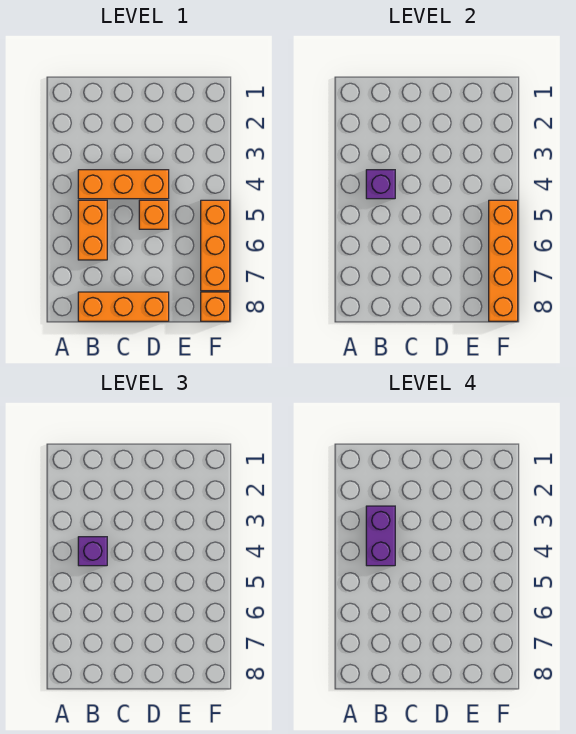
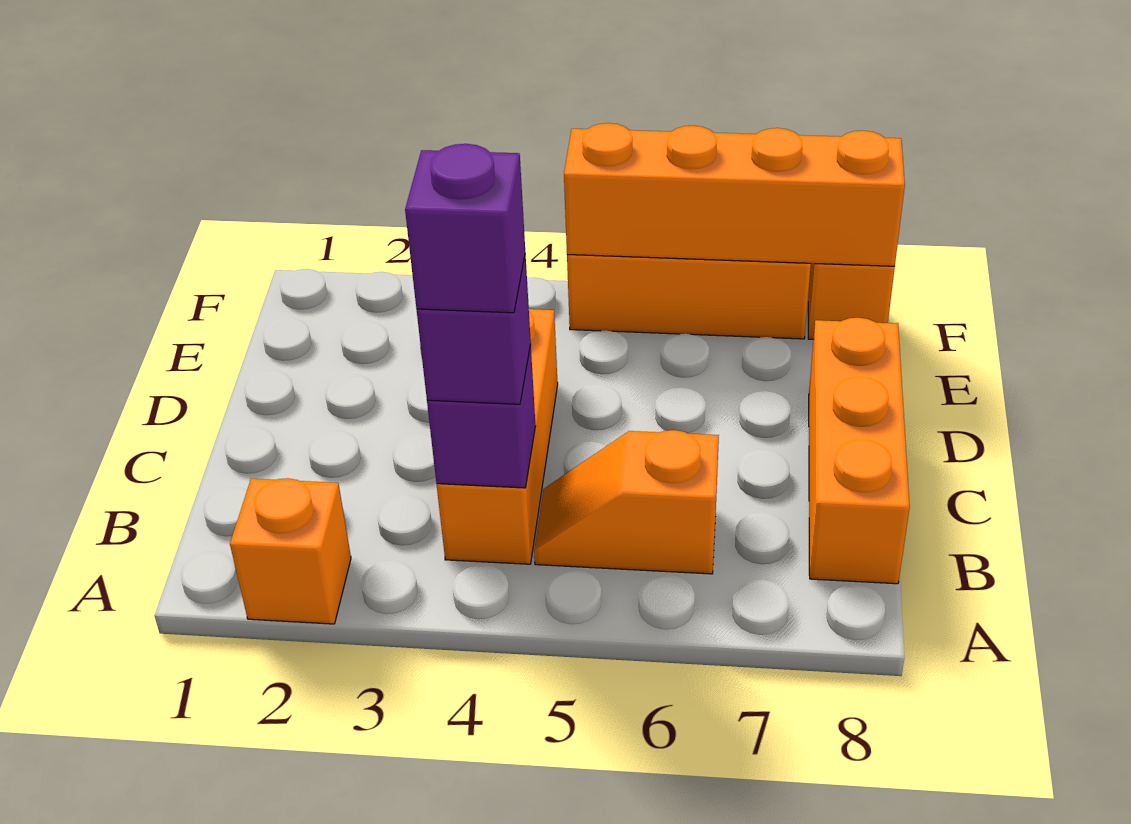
purple brick B3:B4 level 4 -> purple brick B4 level 4
orange brick B5:B6 level 1 -> orange slope B5:B6 level 1 top 6
orange brick D5 level 1 -> orange brick A2 level 1

